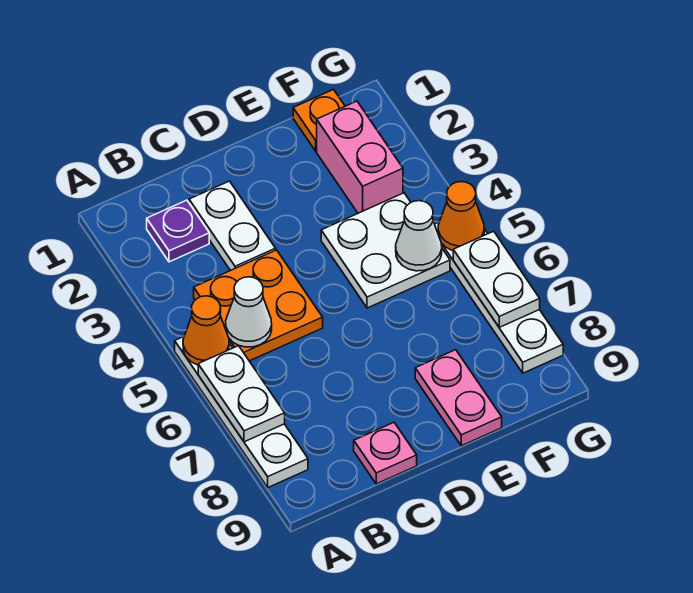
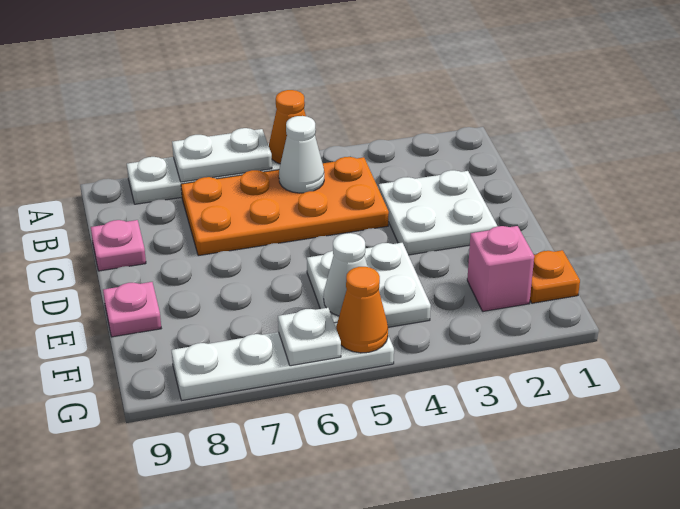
purple plate B2 level 1 -> none
orange plate B4:C5 level 1 -> orange plate B4:C7 level 1
white plate C2:C3 level 1 -> white plate C2:D3 level 1
pink plate E8:E9 level 1 -> pink plate E9 level 1
pink brick F2:F3 level 1 -> pink brick F2 level 1
white plate G6:G7 level 2 -> white plate G6 level 2

